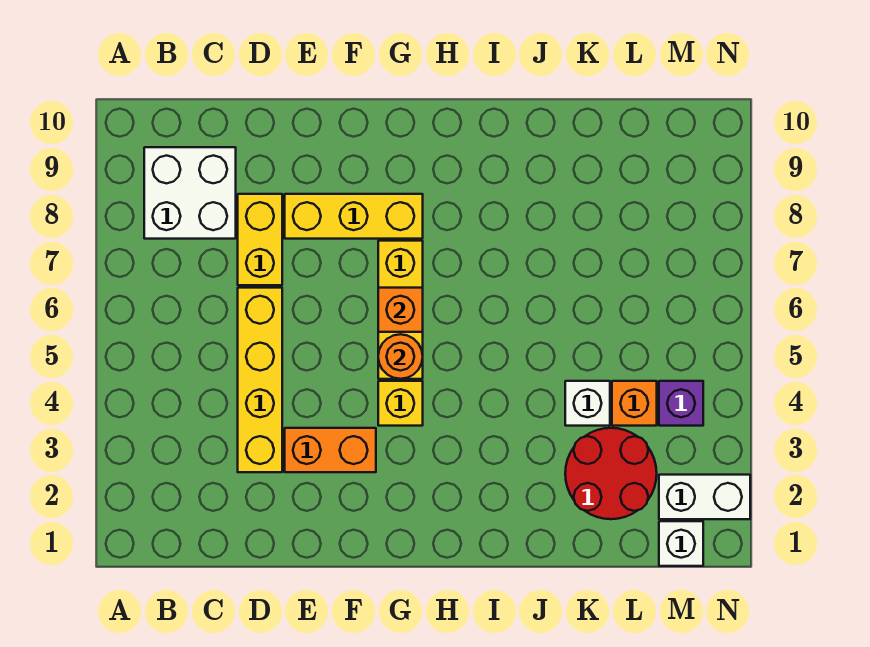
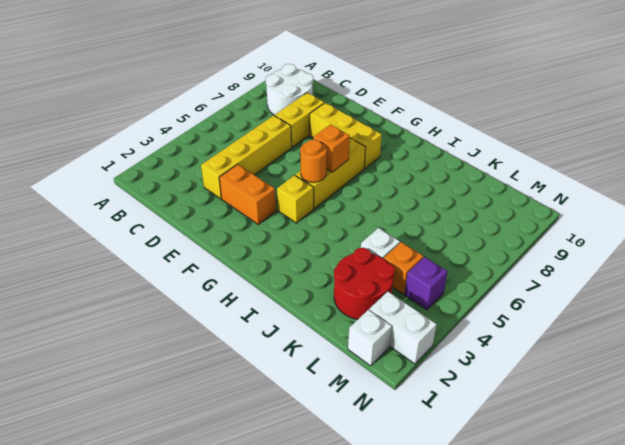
white brick B8:C9 level 1 -> white round brick B8:C9 level 1

